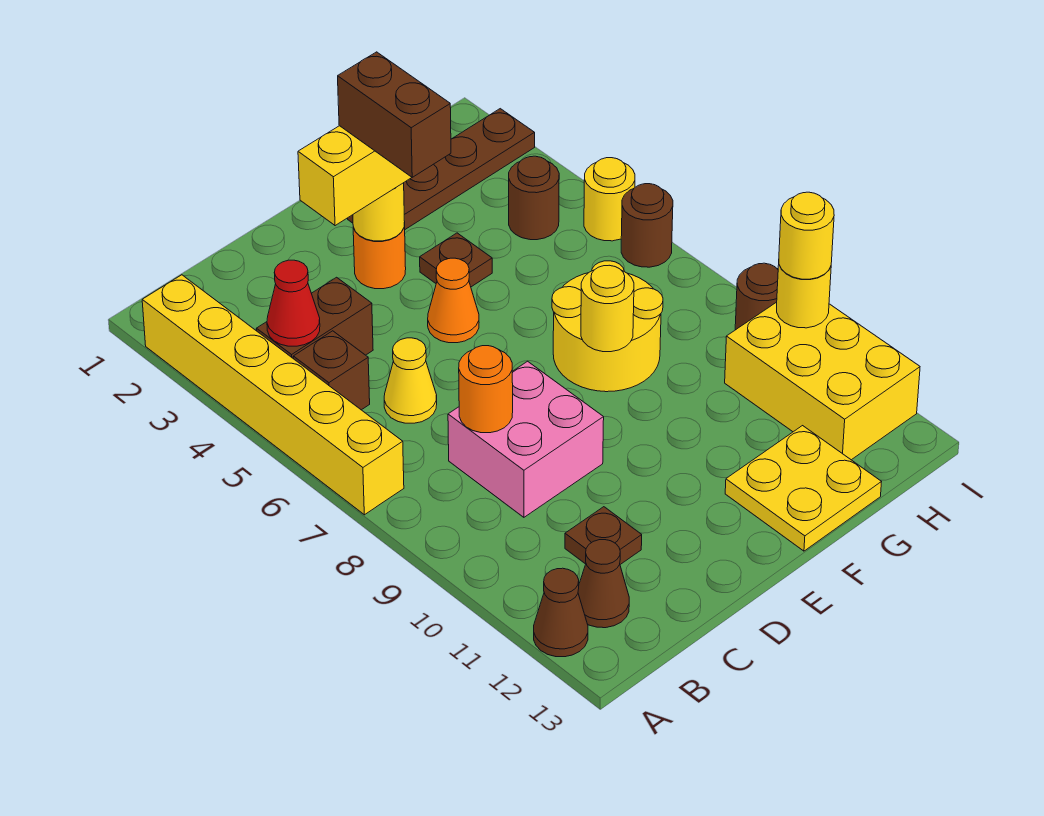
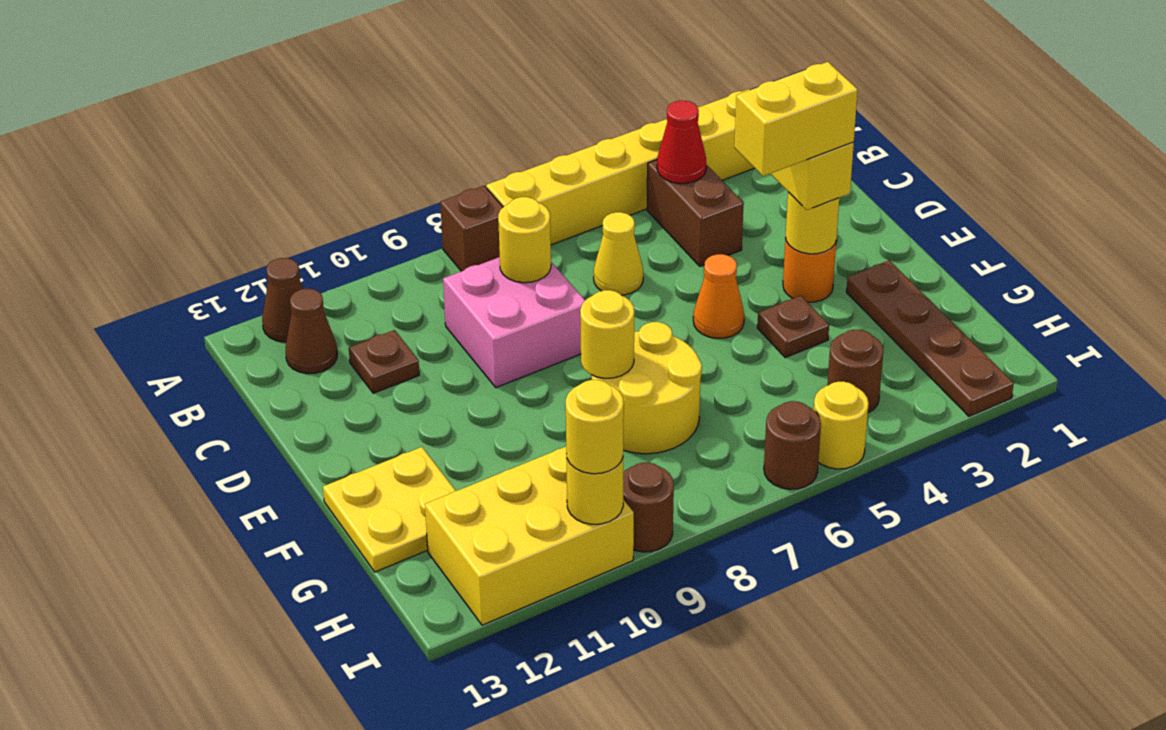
brown brick B5 level 1 -> brown brick A8 level 1
orange round brick C8 level 2 -> yellow round brick C8 level 2
brown brick E3:E4 level 4 -> yellow brick E3:E4 level 4

